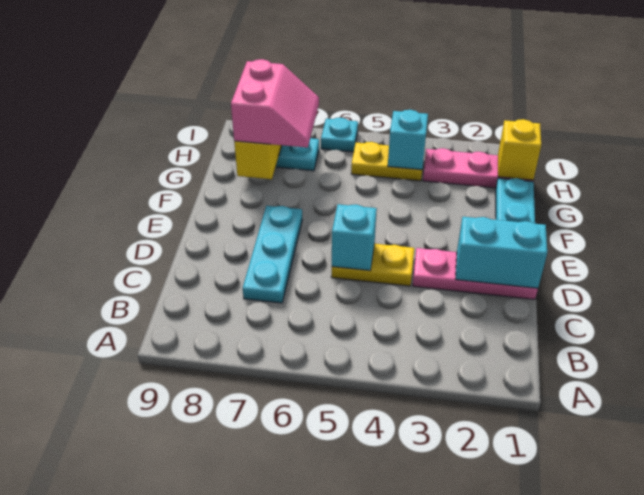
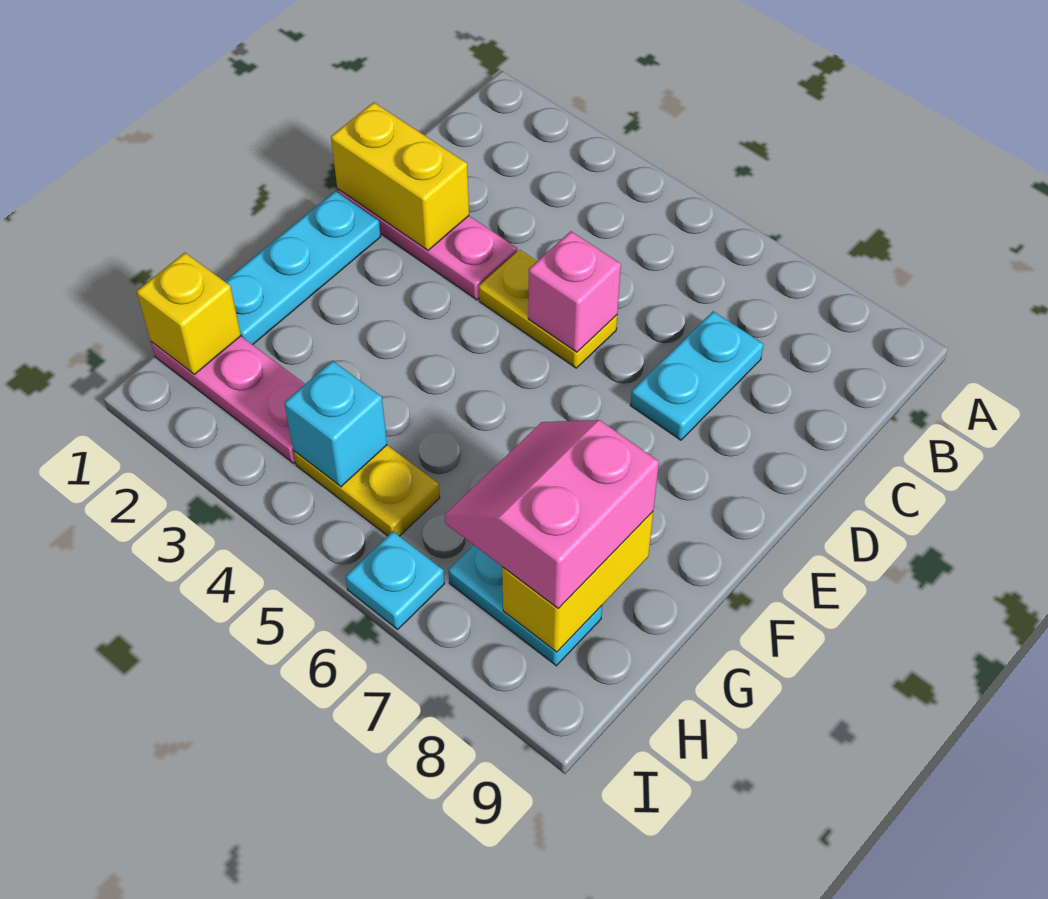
cyan plate C7:E7 level 1 -> cyan plate C7:D7 level 1
cyan brick D1:D2 level 2 -> yellow brick D1:D2 level 2
cyan brick D5 level 2 -> pink brick D5 level 2

